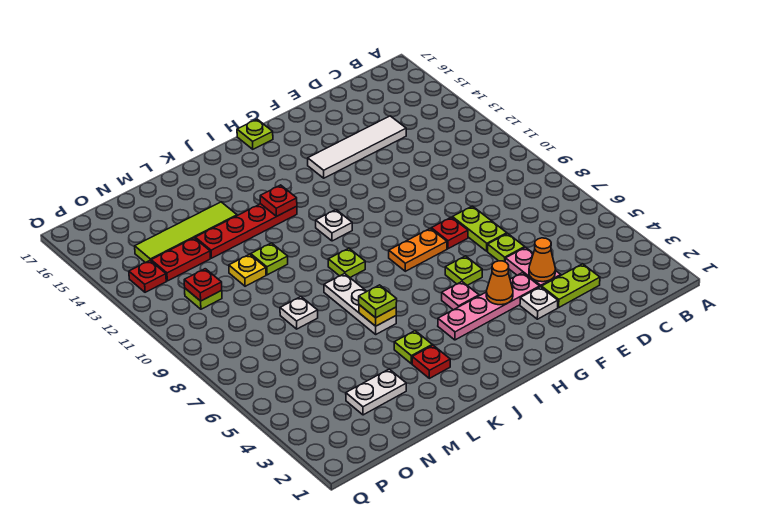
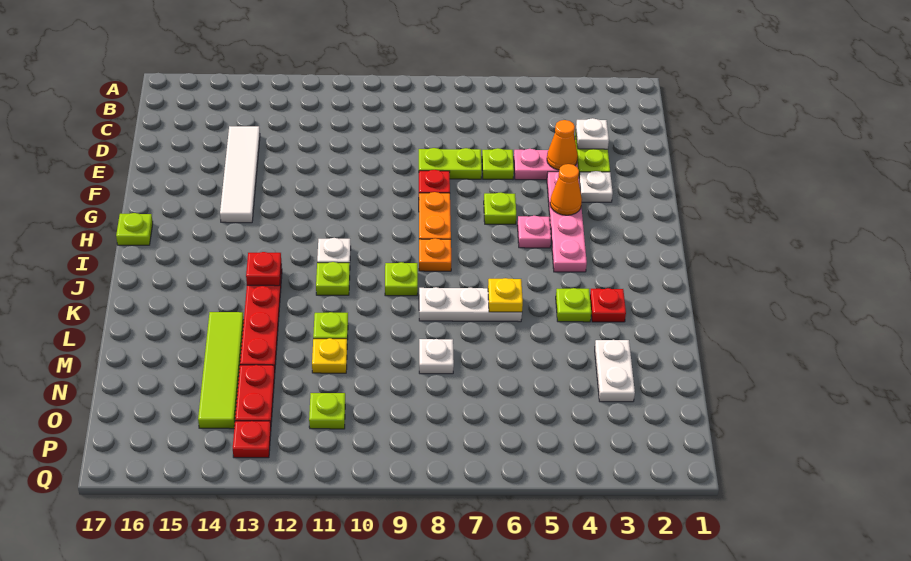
none -> white plate D3 level 2
none -> orange plate I8 level 1
lime plate K6 level 3 -> lime plate J11 level 1
red plate O11 level 2 -> none

